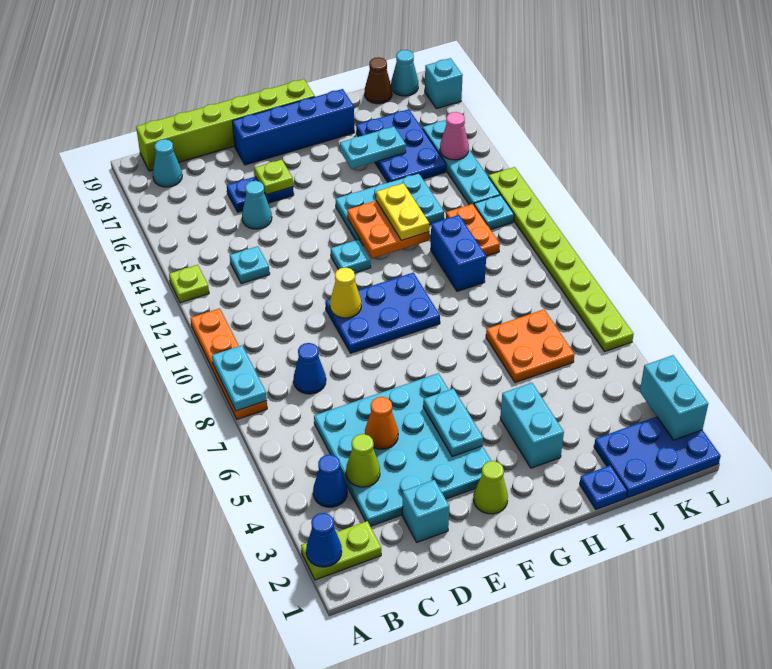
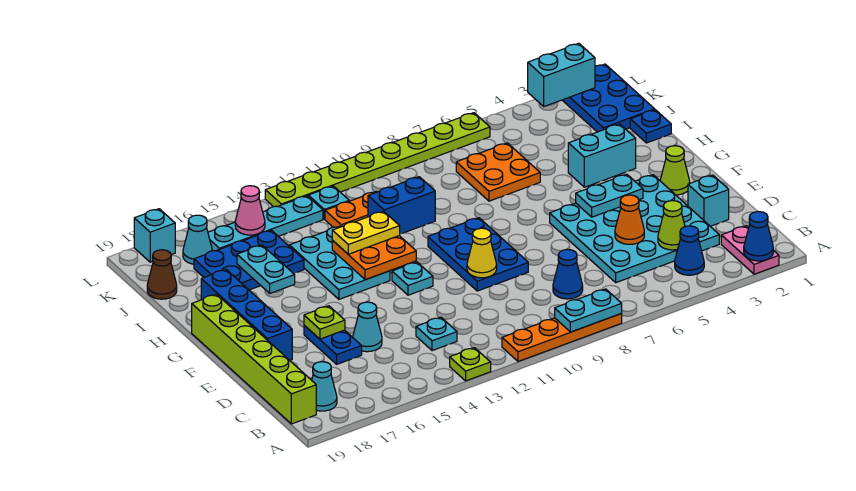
lime plate A2:B2 level 1 -> pink plate A2:B2 level 1
cyan cone K19 level 1 -> cyan cone K17 level 1

